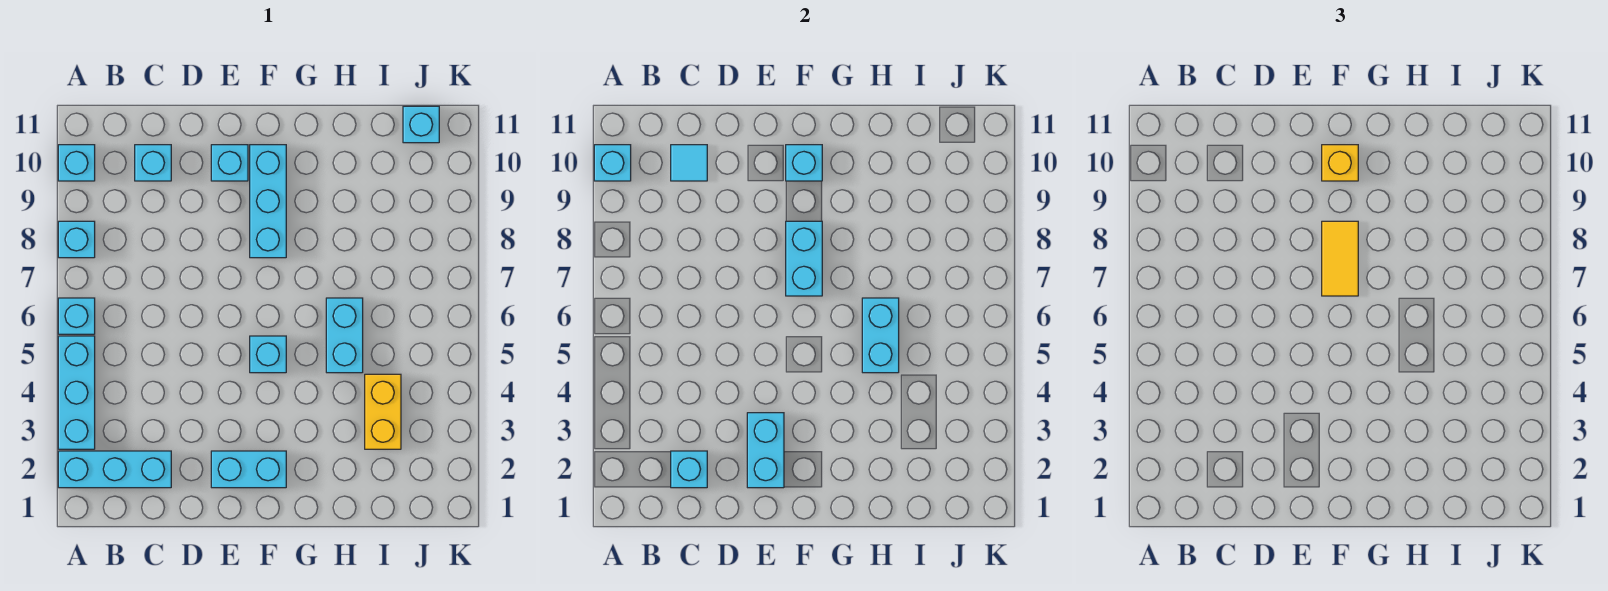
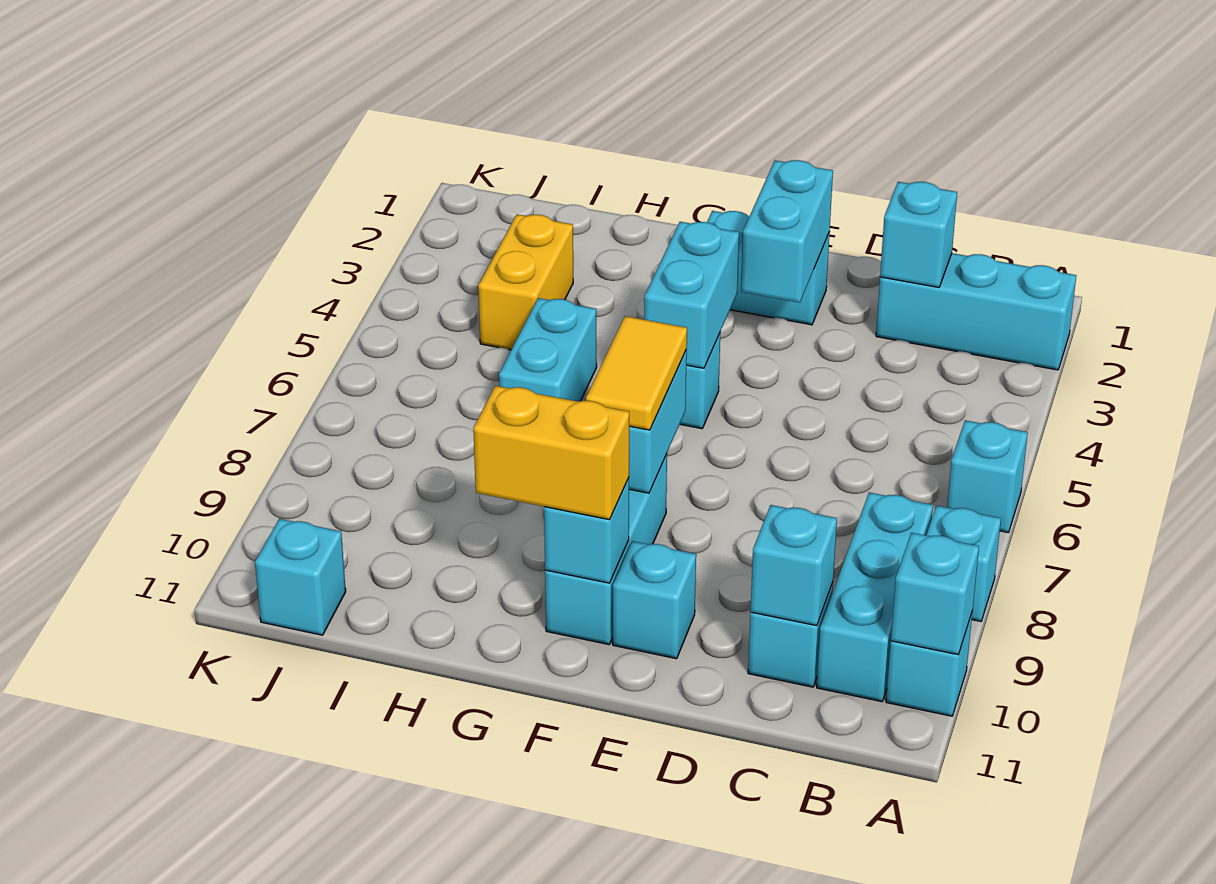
cyan brick A3:A5 level 1 -> cyan brick B8:B10 level 1
cyan tile C10 level 2 -> cyan brick C10 level 2
yellow brick F10 level 3 -> yellow brick F10:G10 level 3
cyan brick H5:H6 level 2 -> cyan brick F4:F5 level 2

